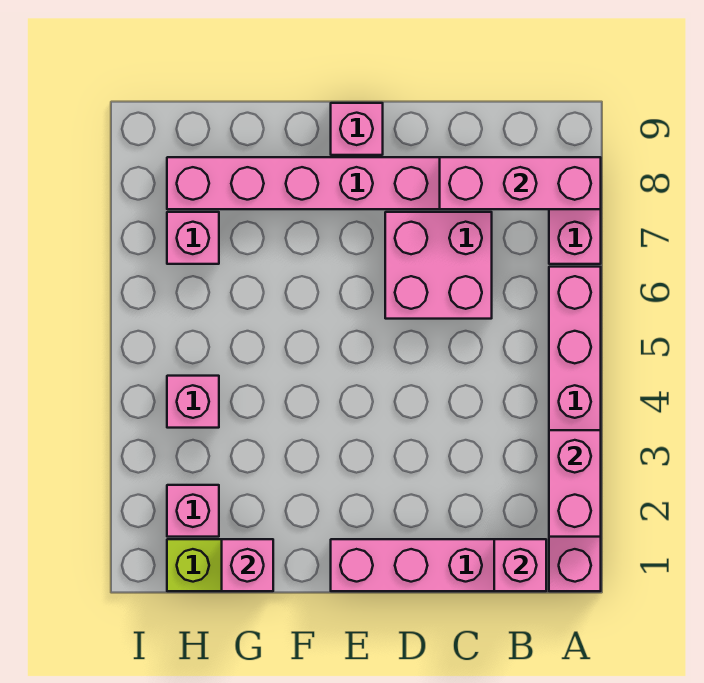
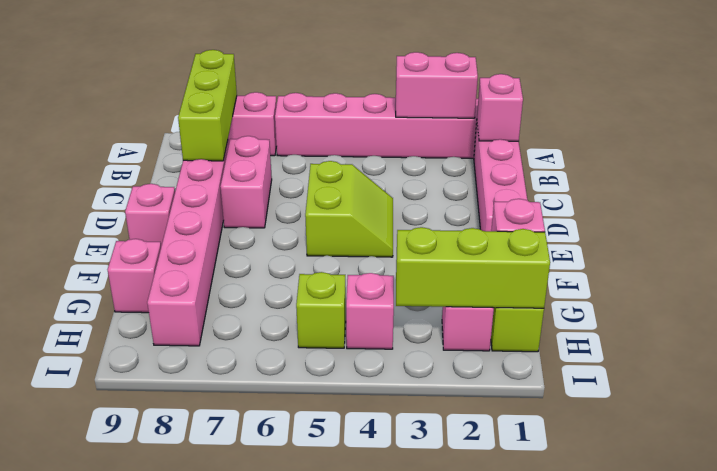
pink brick A8:C8 level 2 -> lime brick A8:C8 level 2
pink brick C6:D7 level 1 -> pink brick C7:D7 level 1
none -> lime slope D4:E5 level 1 top 5
none -> lime brick H1:H3 level 2
none -> lime brick H5 level 1
pink brick H7 level 1 -> pink brick G9 level 1

